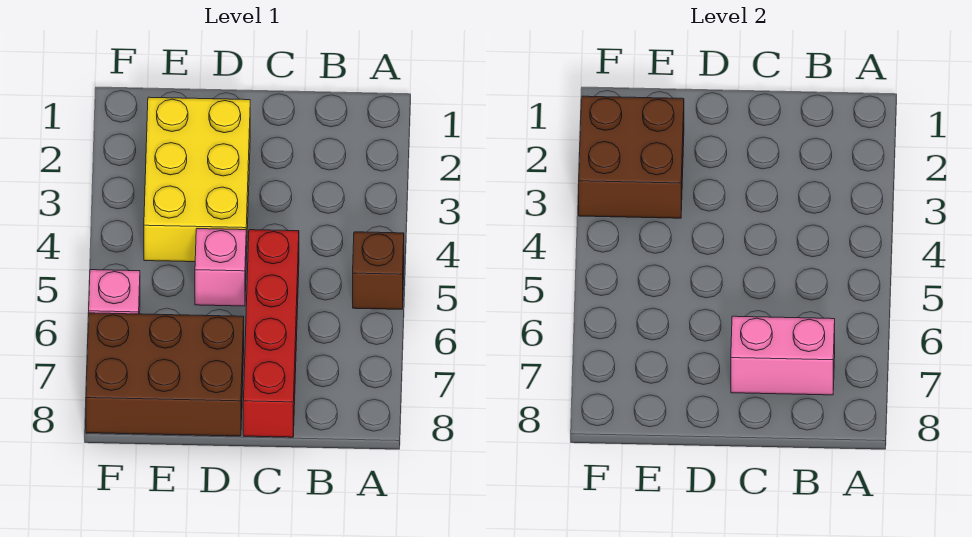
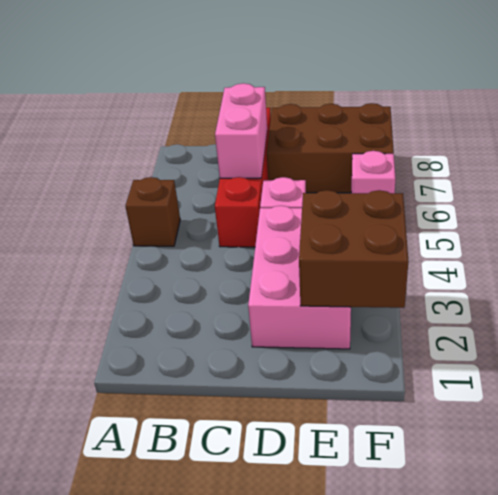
pink brick B7:C7 level 2 -> pink brick C6:C7 level 2
yellow brick D2:E4 level 1 -> pink brick D2:E4 level 1

